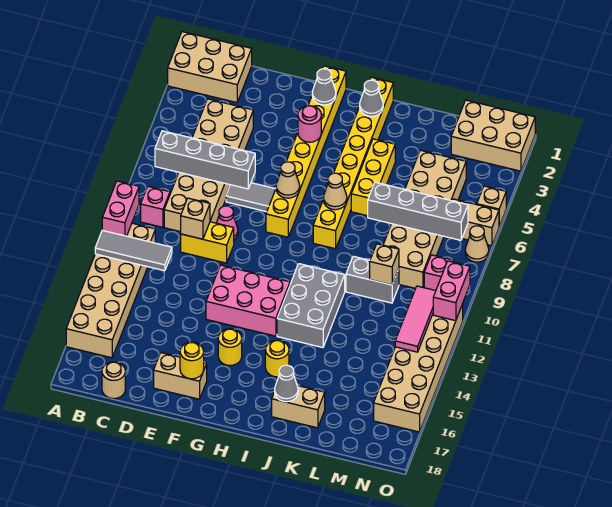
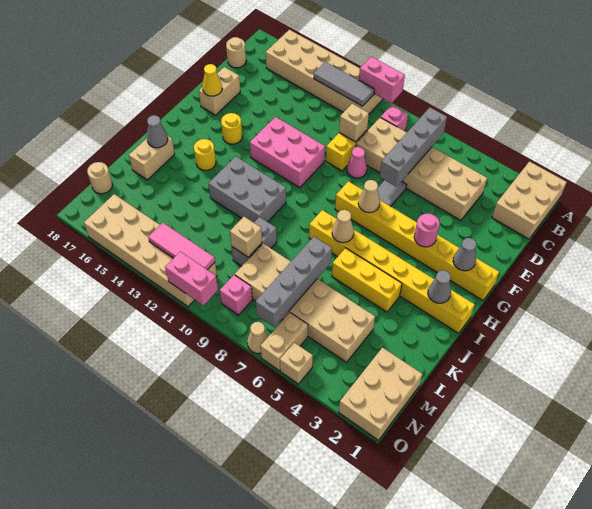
grey tile A12:C12 level 2 -> grey tile B11:B13 level 2
pink brick F12:H13 level 1 -> pink brick F11:G13 level 1
yellow round brick F17 level 2 -> yellow cone F17 level 2
none -> tan round brick M18 level 1

